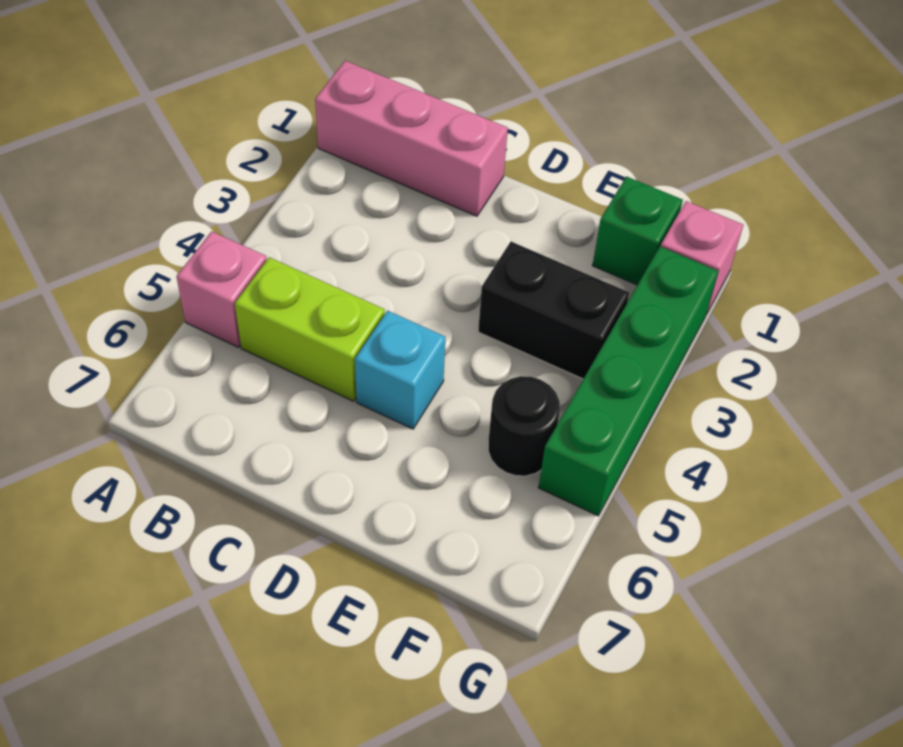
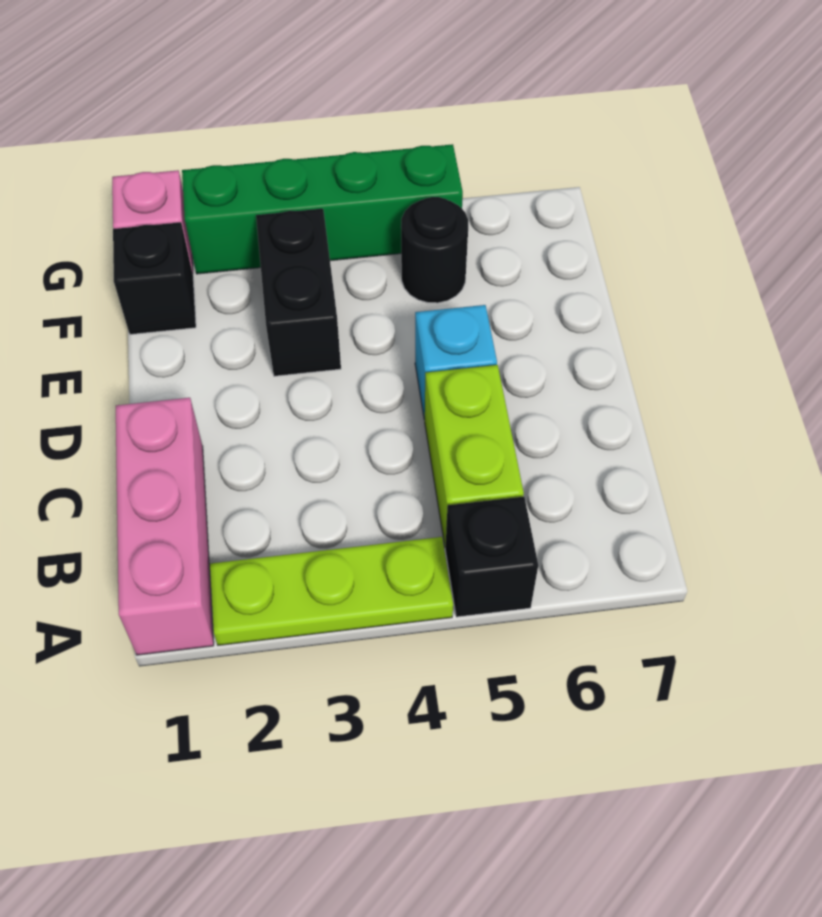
none -> lime plate A2:A4 level 1
pink brick A5 level 1 -> black brick A5 level 1
green brick F1 level 1 -> black brick F1 level 1

